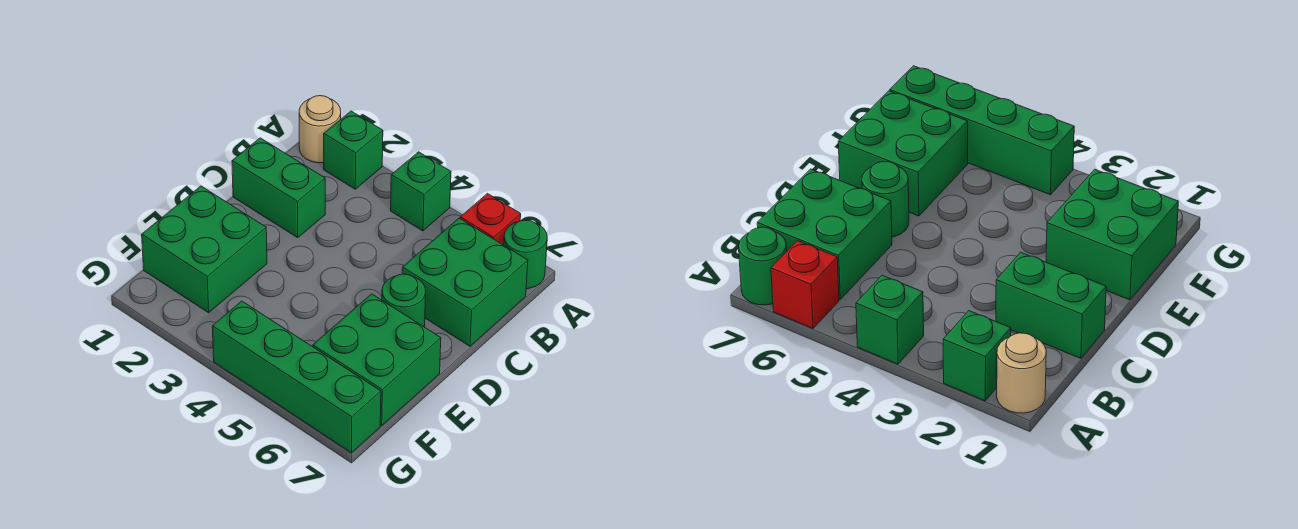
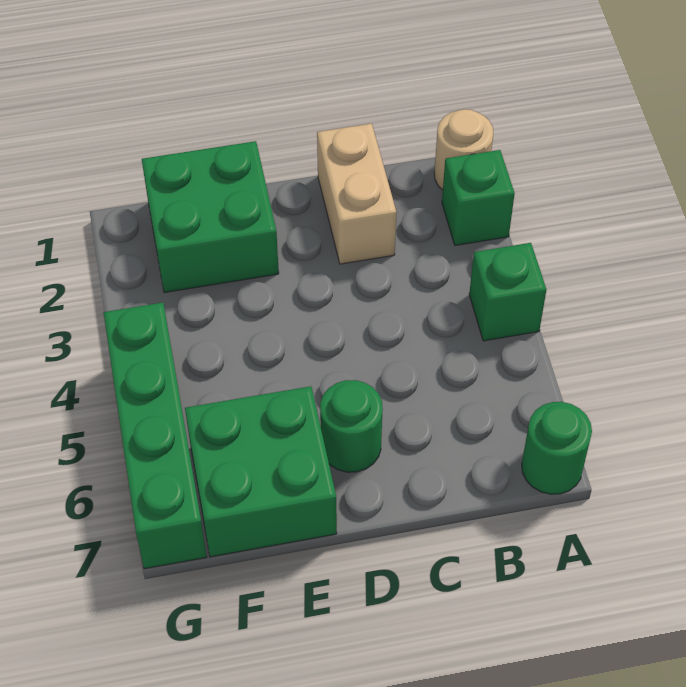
red brick A6 level 1 -> none
green brick B6:C7 level 1 -> none
green brick C1:C2 level 1 -> tan brick C1:C2 level 1

